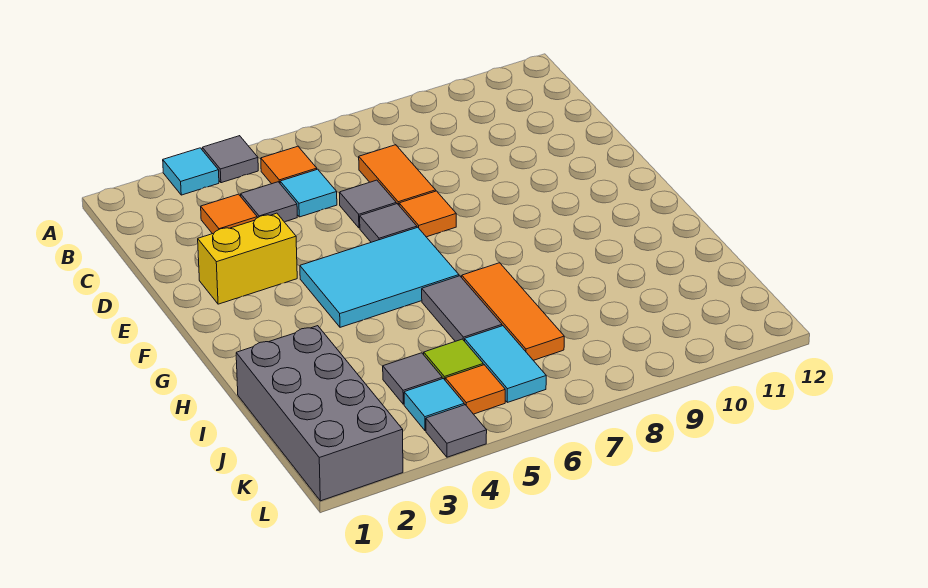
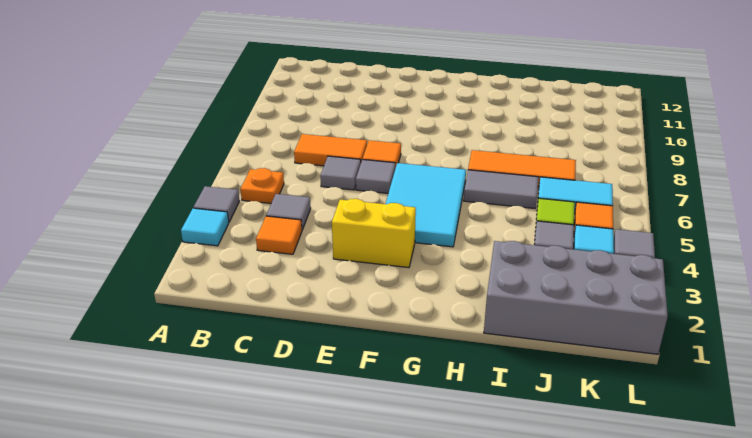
orange tile B5 level 1 -> orange plate B5 level 1
cyan tile C5 level 1 -> none
yellow brick E2:E3 level 1 -> yellow brick E3:F3 level 1

